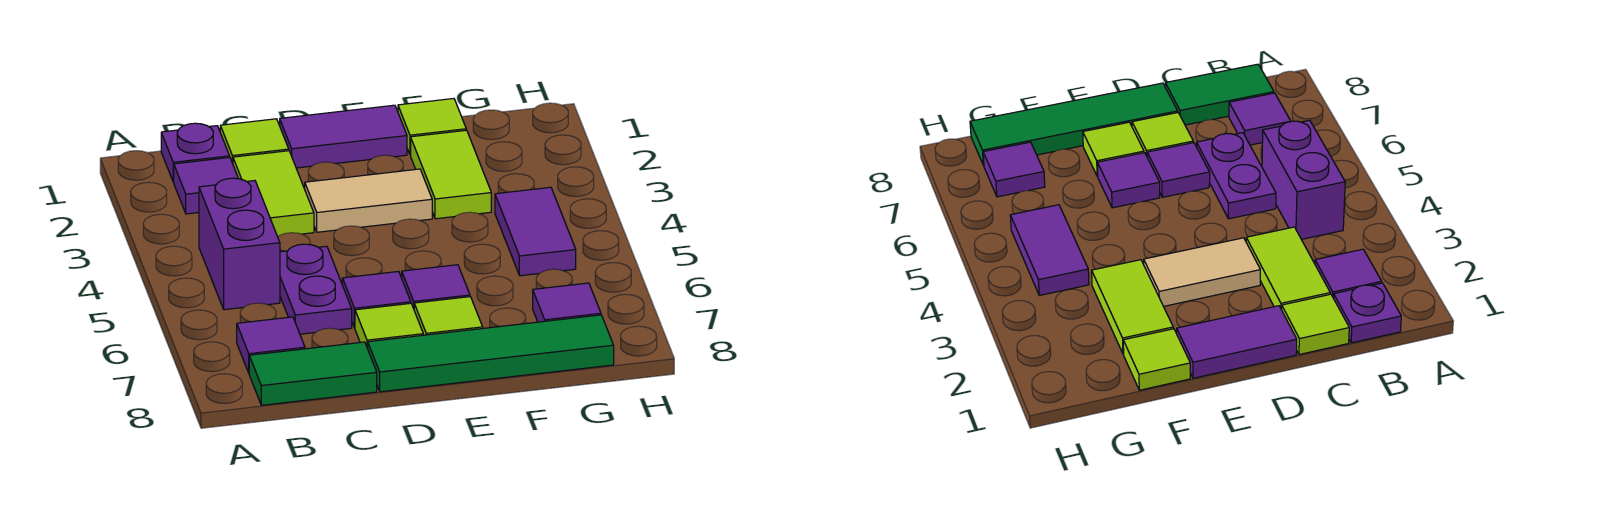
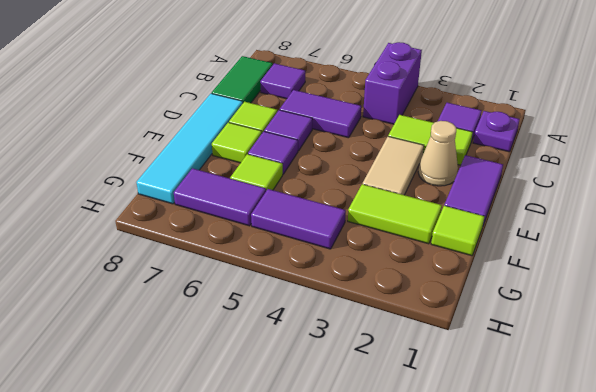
purple brick B4:B5 level 1 -> purple brick A4:B4 level 1
lime tile C1 level 1 -> lime tile F6 level 1
purple plate C5:C6 level 1 -> purple tile C5:C6 level 1
none -> tan cone D2 level 1
green tile D8:G8 level 1 -> cyan tile D8:G8 level 1
purple tile G7 level 1 -> purple tile G6:G7 level 1

